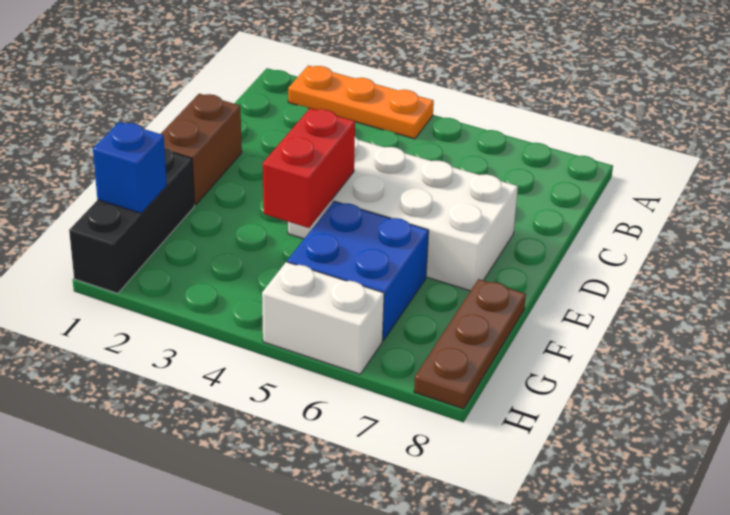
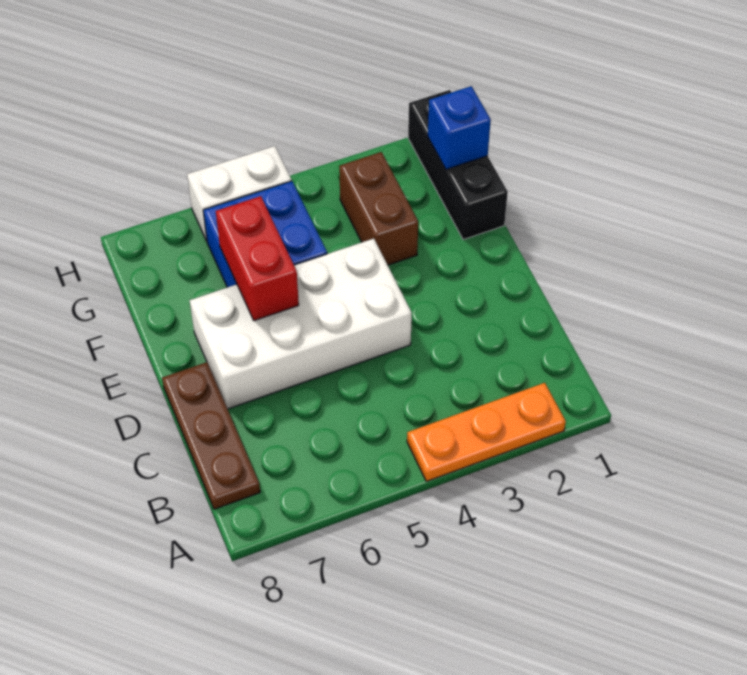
brown brick D1:E1 level 1 -> brown brick F3:G3 level 1
red brick E4:F4 level 2 -> red brick E6:F6 level 2
brown plate F8:H8 level 1 -> brown plate B8:D8 level 1

